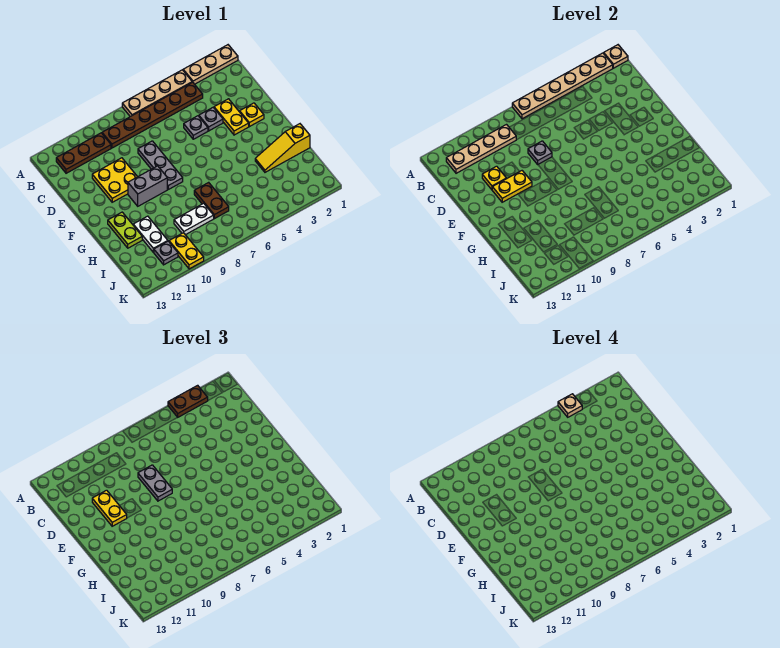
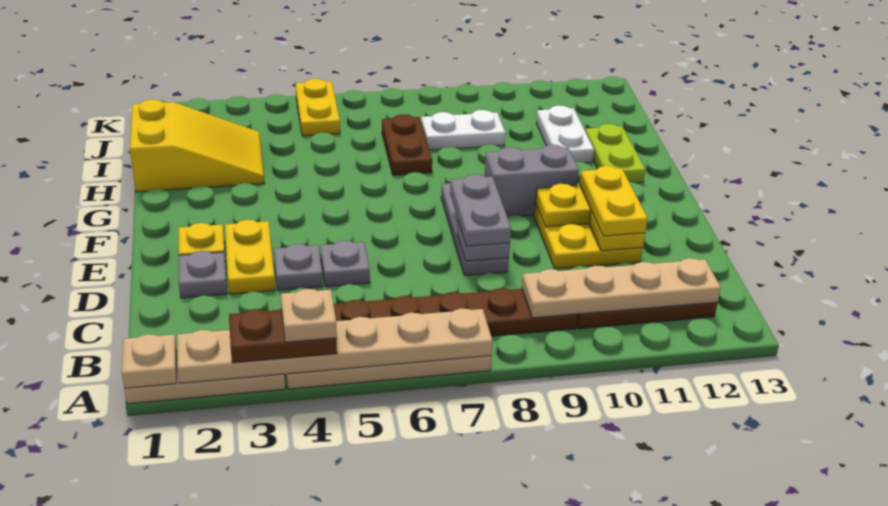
yellow slope H1:H3 level 1 top 1 -> yellow slope H1:I3 level 1 top 1
yellow plate J10:K10 level 1 -> yellow plate J5:K5 level 1
grey plate J11 level 1 -> grey plate D2 level 1

